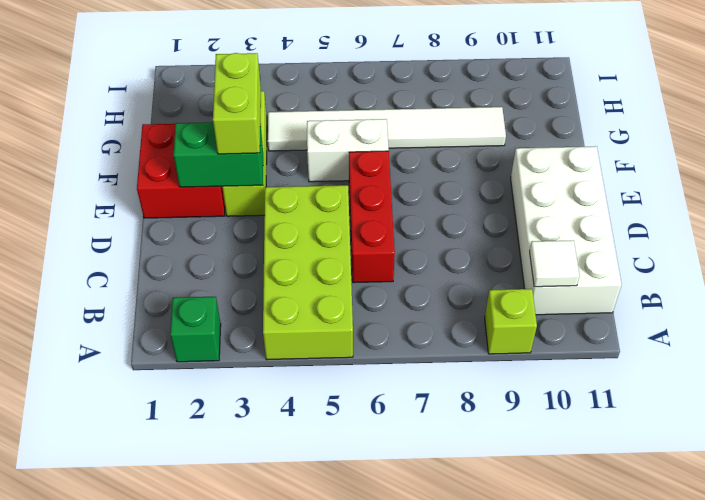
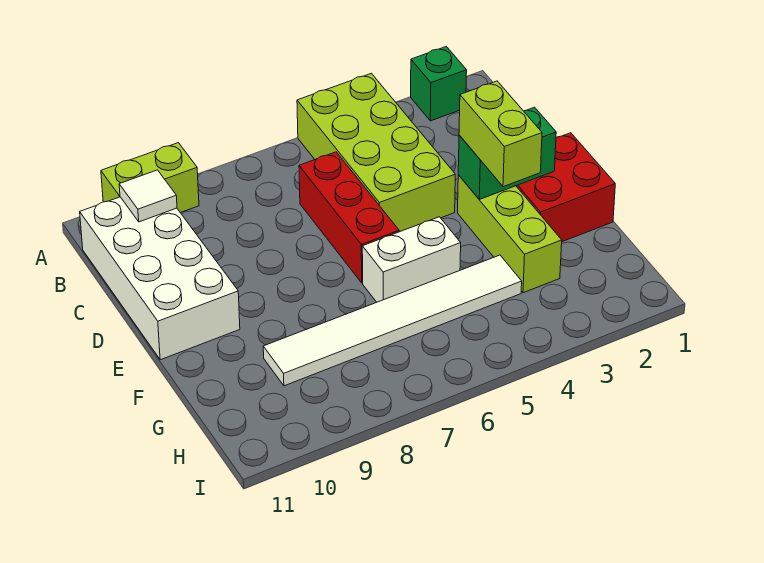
lime brick A9 level 1 -> lime brick A9:A10 level 1

